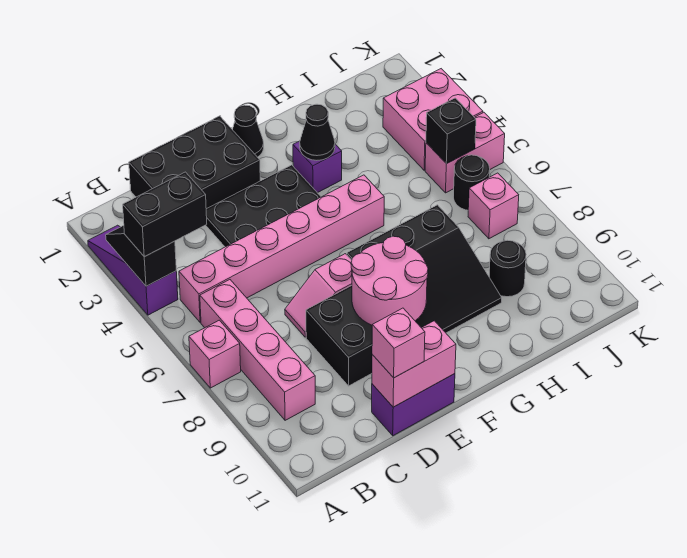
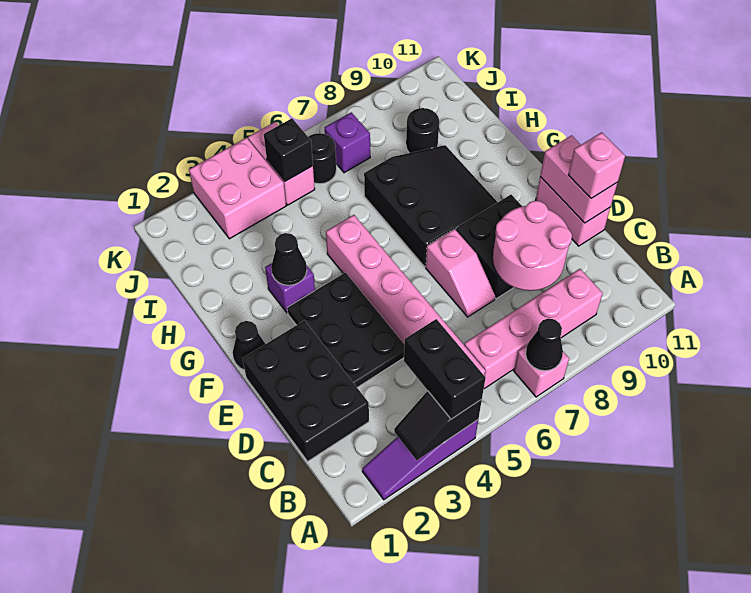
none -> black cone A7 level 2
purple brick D11:E11 level 1 -> pink brick D11:E11 level 1
pink round brick E8:F9 level 2 -> pink round brick C8:D9 level 2
pink brick J7 level 1 -> purple brick J7 level 1

